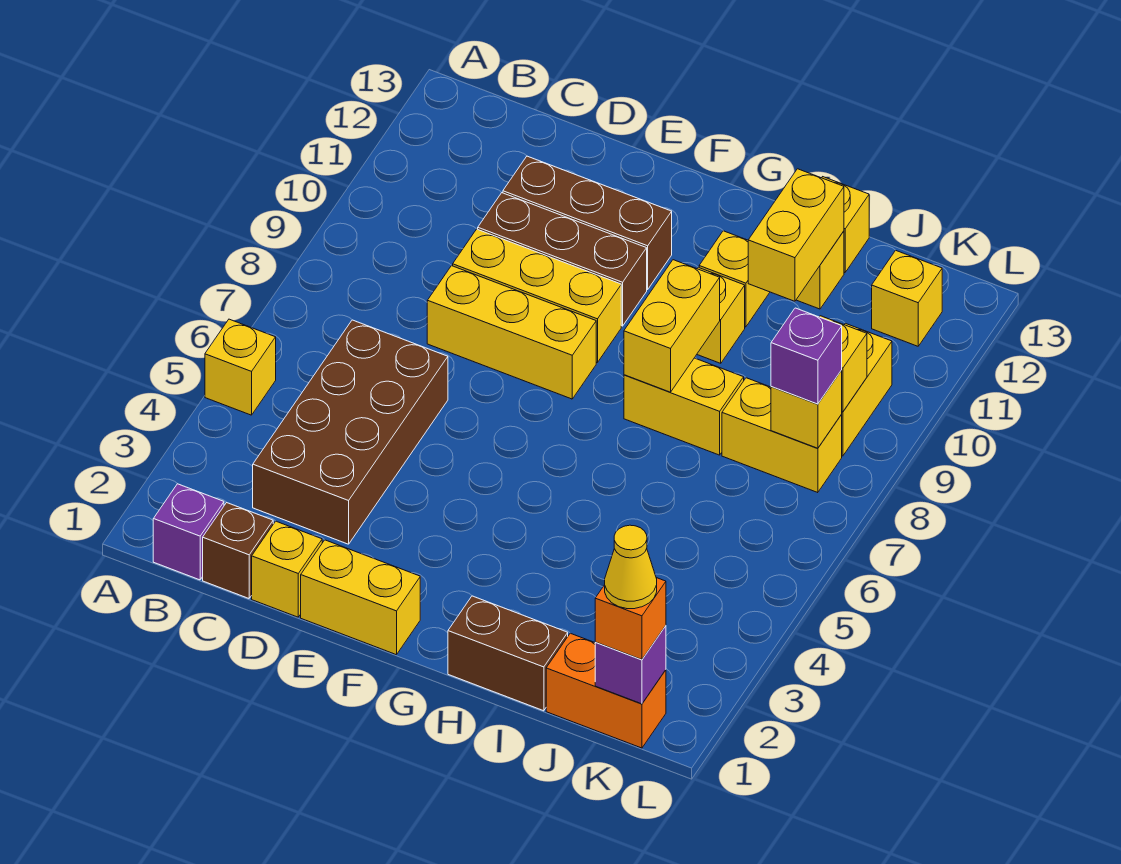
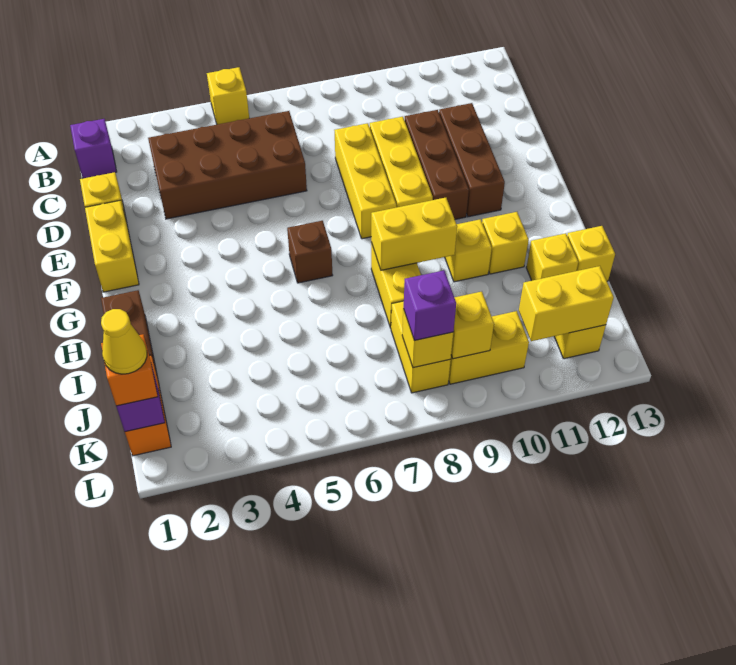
brown brick C1 level 1 -> brown brick G6 level 1
yellow brick I11:I12 level 2 -> yellow brick K11:K12 level 2

